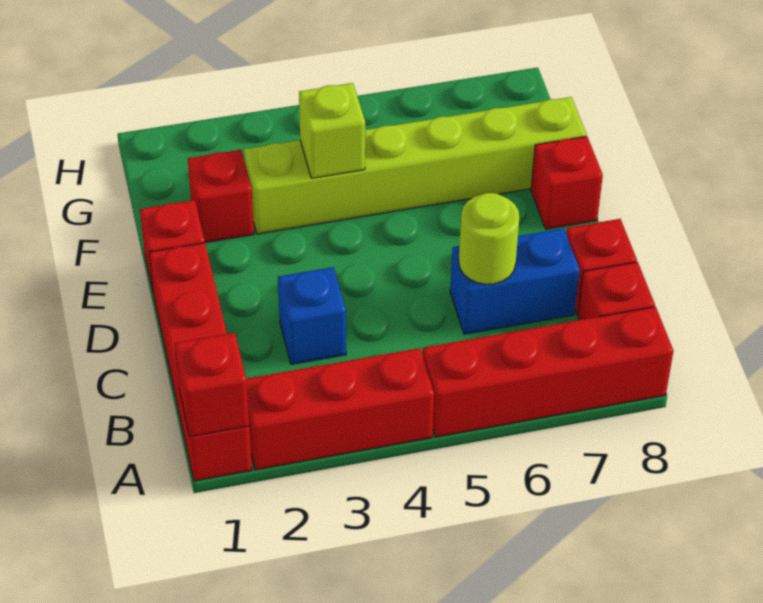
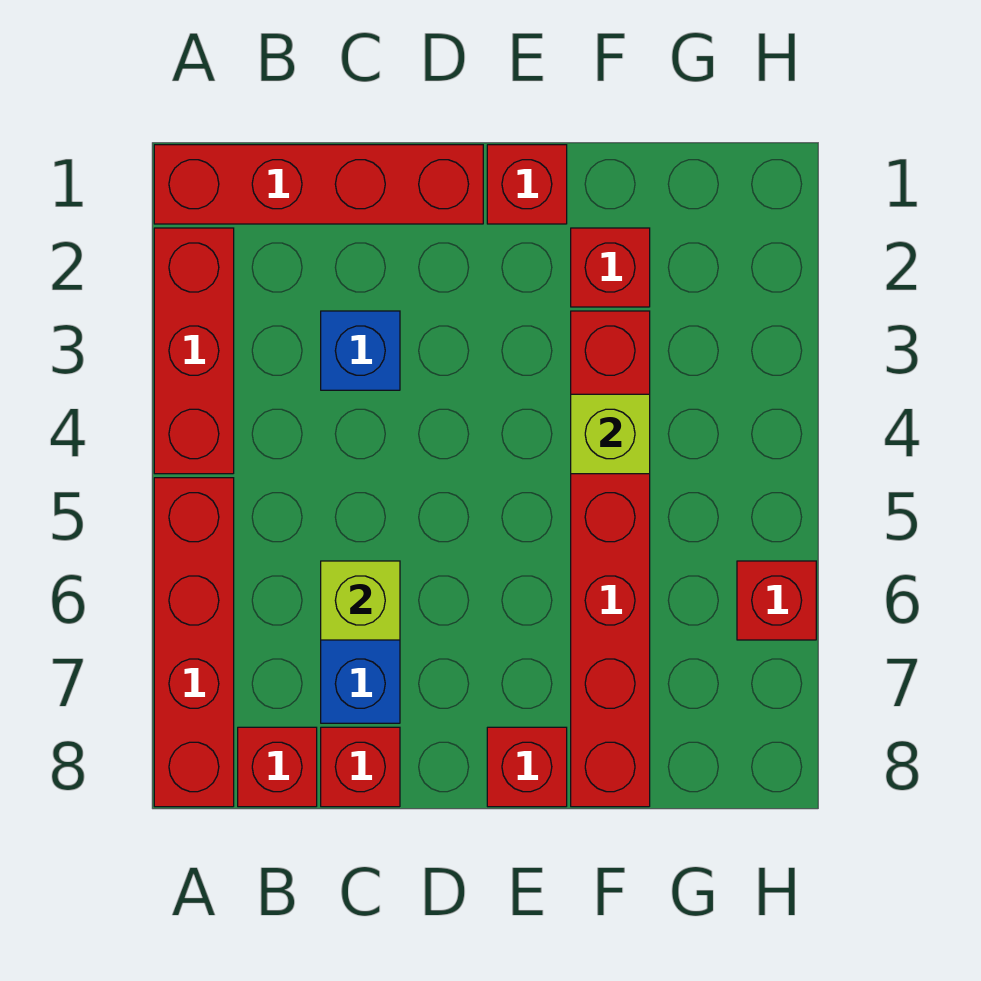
red brick A1 level 2 -> red brick H6 level 1
lime round brick C6 level 2 -> lime brick C6 level 2
lime brick F3:F8 level 1 -> red brick F3:F8 level 1

